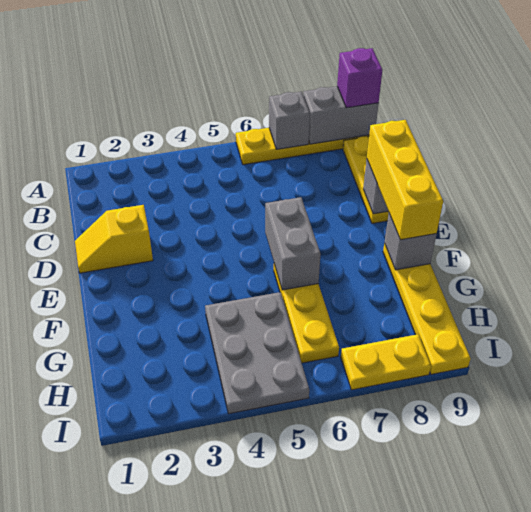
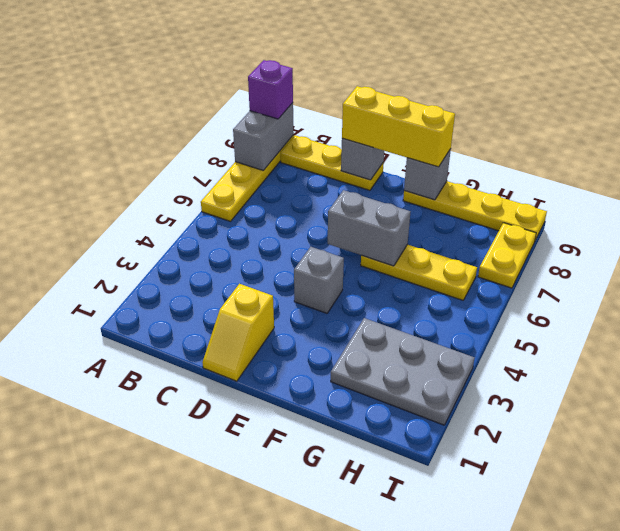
grey brick A7 level 2 -> grey brick E4 level 1
grey plate G4:I5 level 1 -> grey plate G2:I3 level 1

